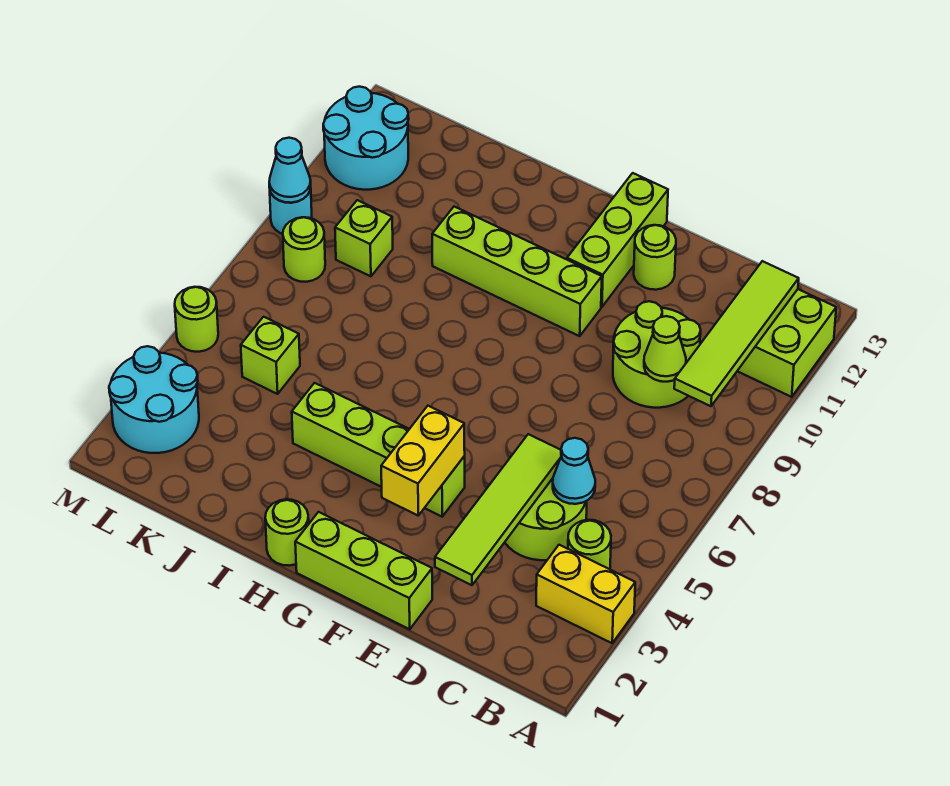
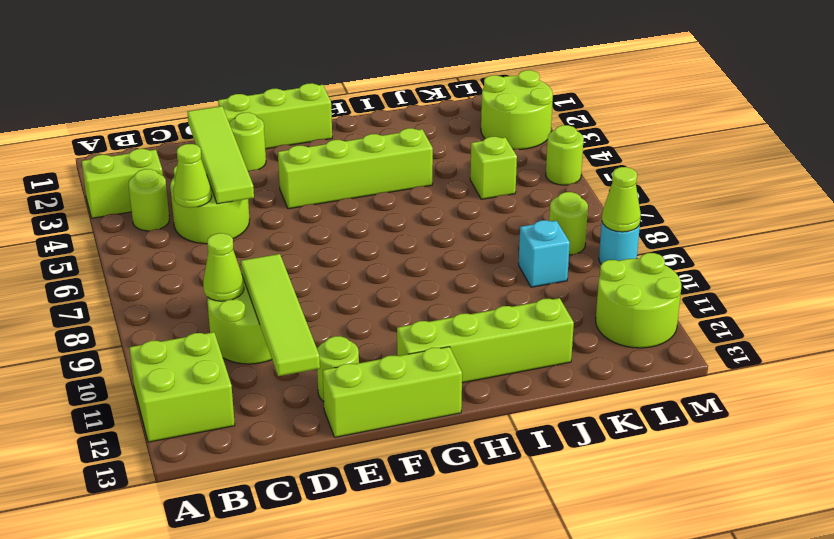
yellow brick A3:B3 level 1 -> lime brick A3:B3 level 1
lime tile B9:B12 level 2 -> lime tile D9:D12 level 2
cyan cone C5 level 2 -> lime cone C5 level 2
yellow brick F3:F4 level 2 -> none
lime brick F10:I10 level 1 -> lime brick G12:J12 level 1
lime brick F11:F13 level 1 -> lime brick E13:G13 level 1
lime round brick H1 level 1 -> lime round brick E2 level 1
lime brick K9 level 1 -> cyan brick K9 level 1
cyan round brick L2:M3 level 1 -> lime round brick L2:M3 level 1
cyan round brick L11:M12 level 1 -> lime round brick L11:M12 level 1
cyan cone M9 level 2 -> lime cone M9 level 2

